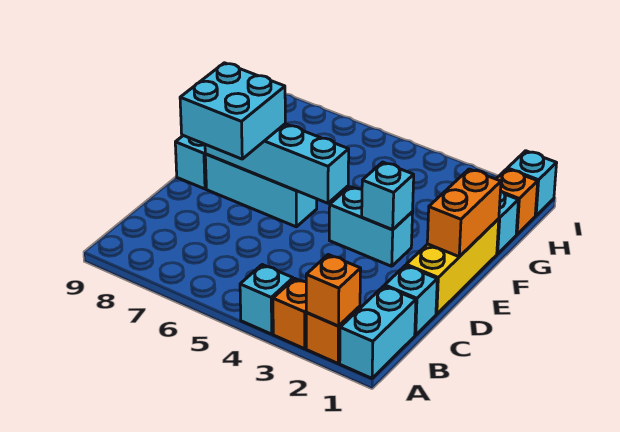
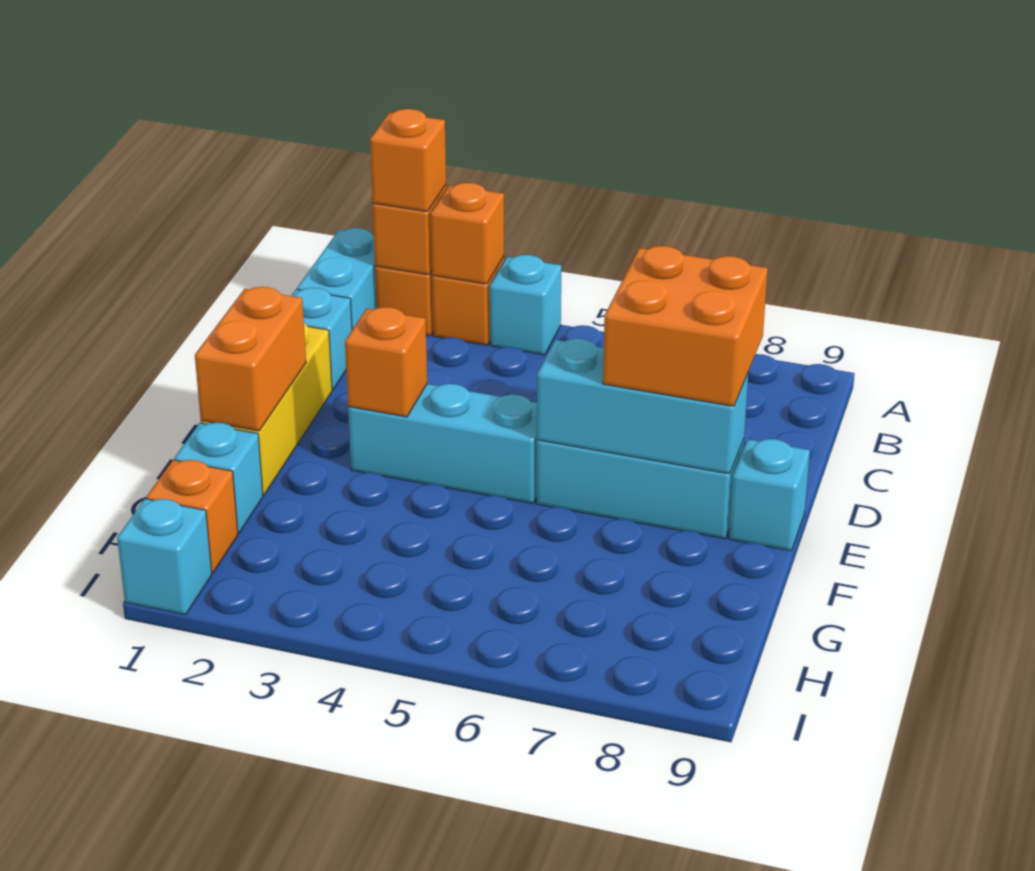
none -> orange brick A2 level 3
none -> orange brick A3 level 2
cyan brick D7:E8 level 3 -> orange brick D7:E8 level 3
cyan brick E3:E4 level 1 -> cyan brick E3:E5 level 1
cyan brick E3 level 2 -> orange brick E3 level 2
cyan brick E5:E8 level 2 -> cyan brick E6:E8 level 2

